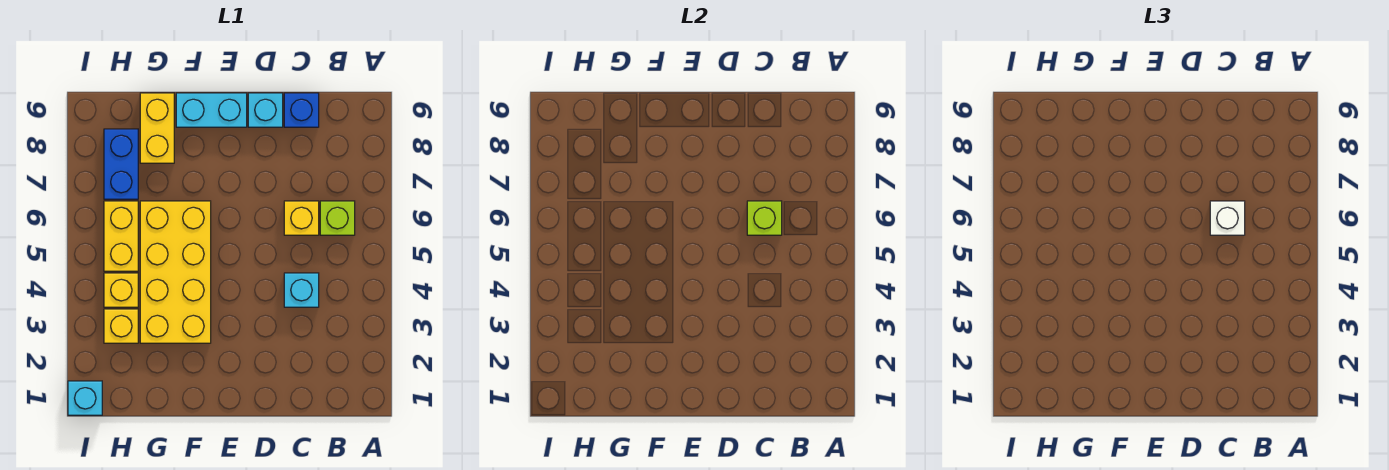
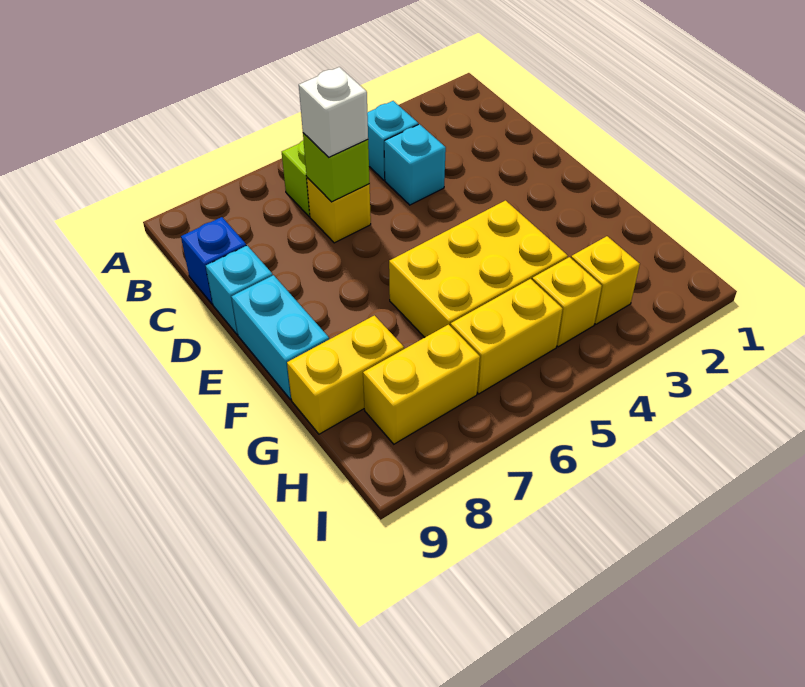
yellow brick F3:G6 level 1 -> yellow brick F4:G6 level 1
blue brick H7:H8 level 1 -> yellow brick H7:H8 level 1
cyan brick I1 level 1 -> cyan brick B4 level 1

